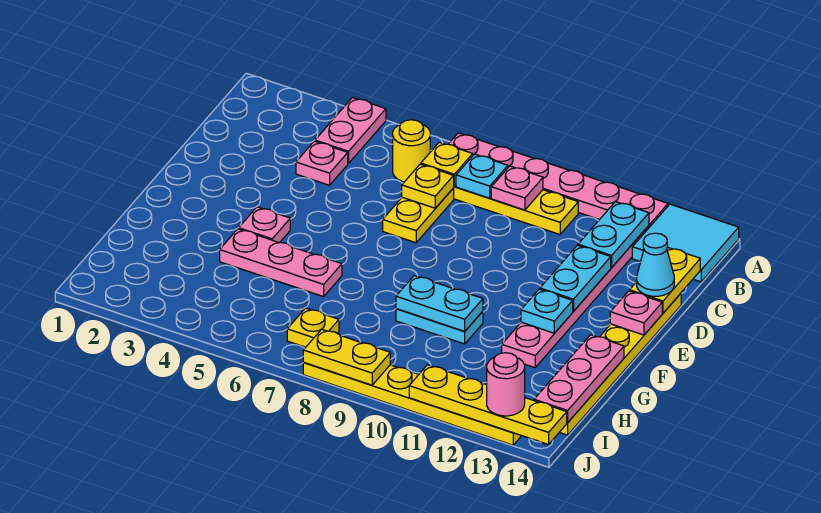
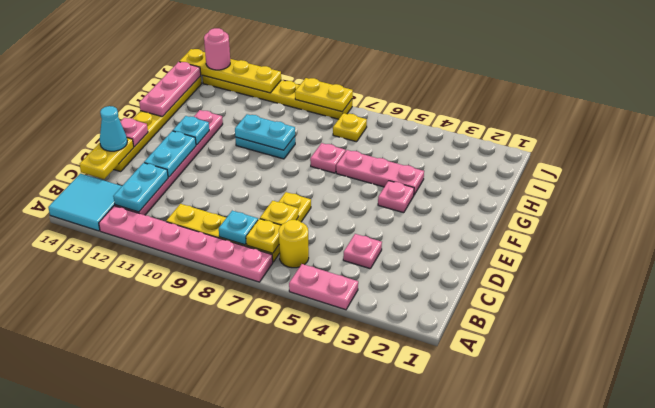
pink plate A4:B4 level 1 -> pink plate A4:A5 level 1
pink plate B9 level 2 -> pink plate G7 level 1

